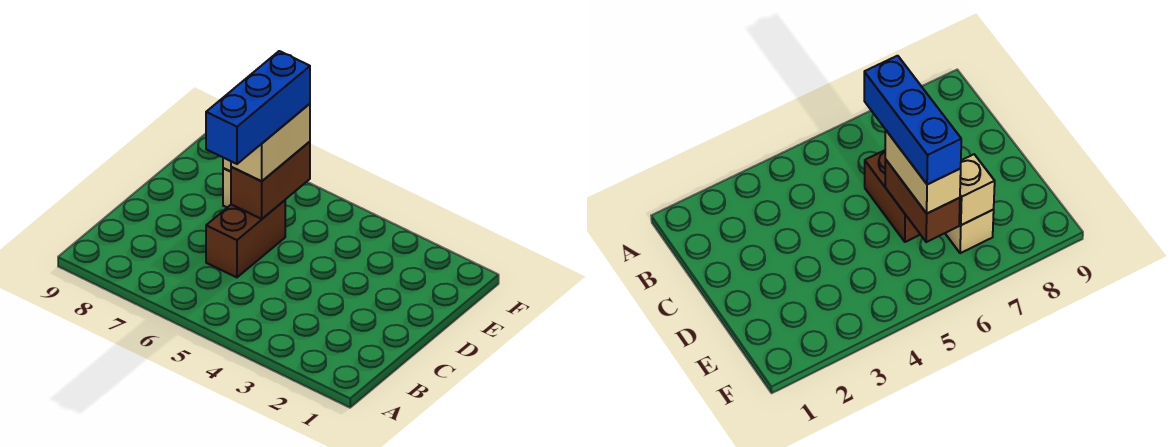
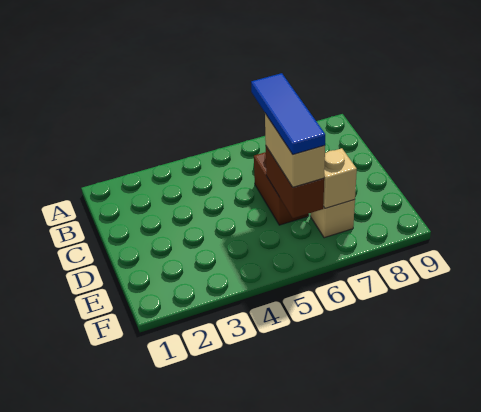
blue brick C6:E6 level 4 -> blue tile C6:E6 level 4

